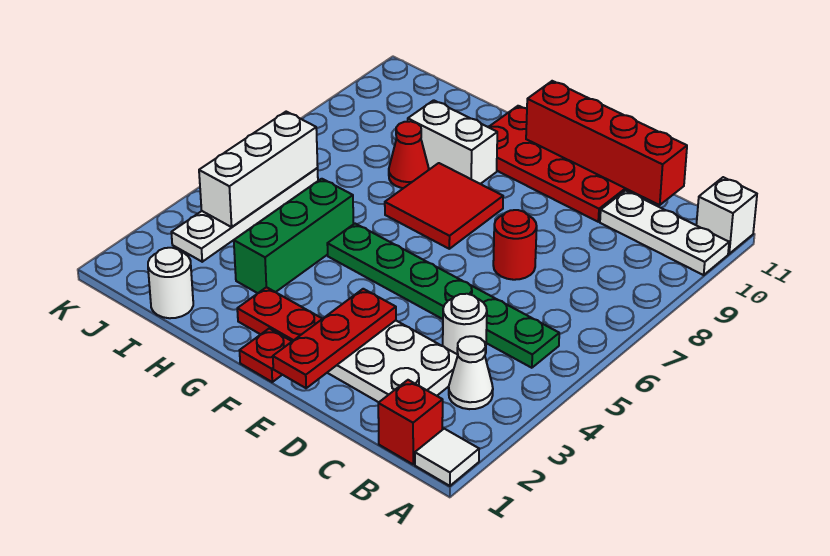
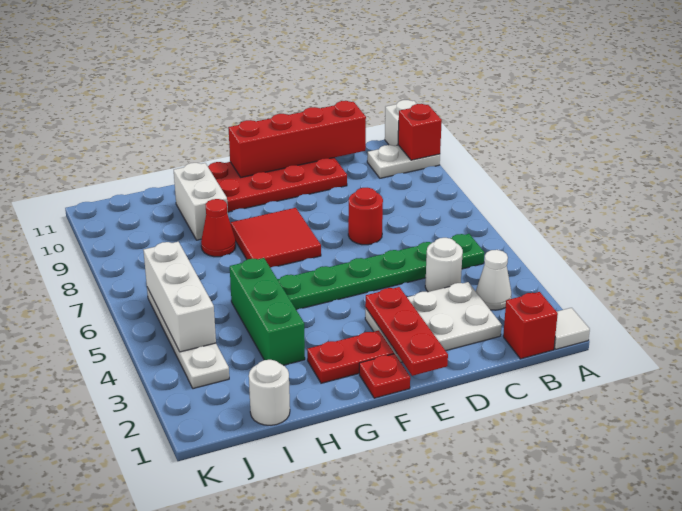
white plate A10:C10 level 1 -> white plate A10:B10 level 1
none -> red brick A10 level 2
white brick G9:H9 level 1 -> white brick H9:H10 level 1

